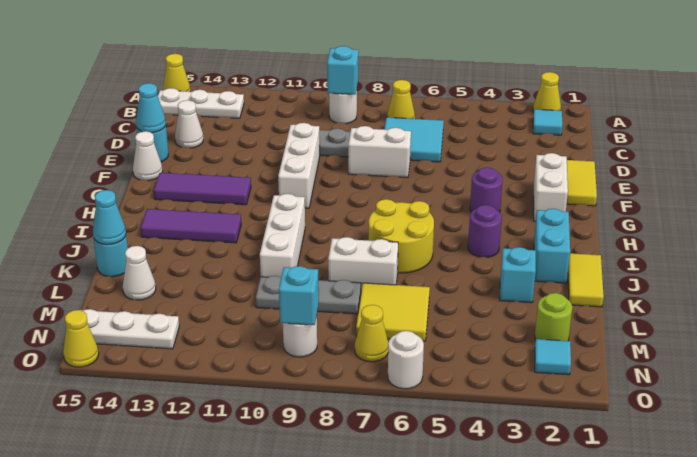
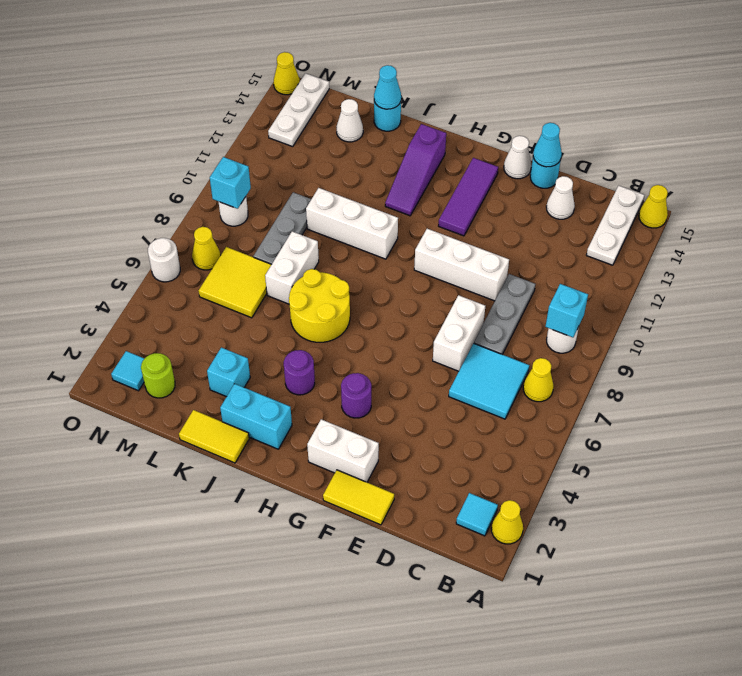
purple tile I12:I14 level 1 -> purple slope I12:I14 level 1 top 14

